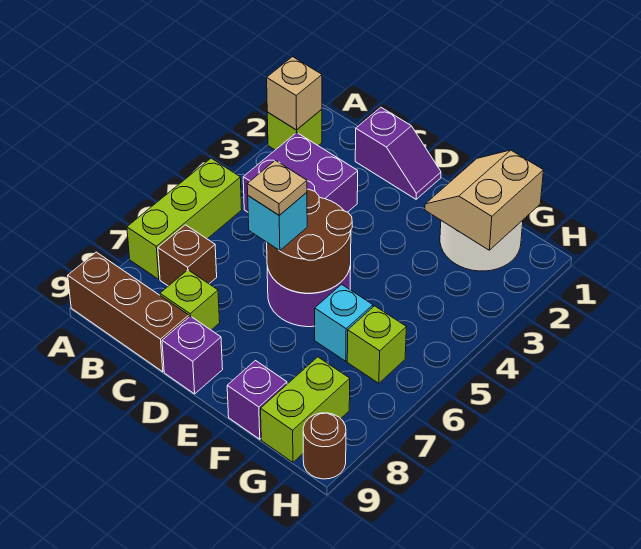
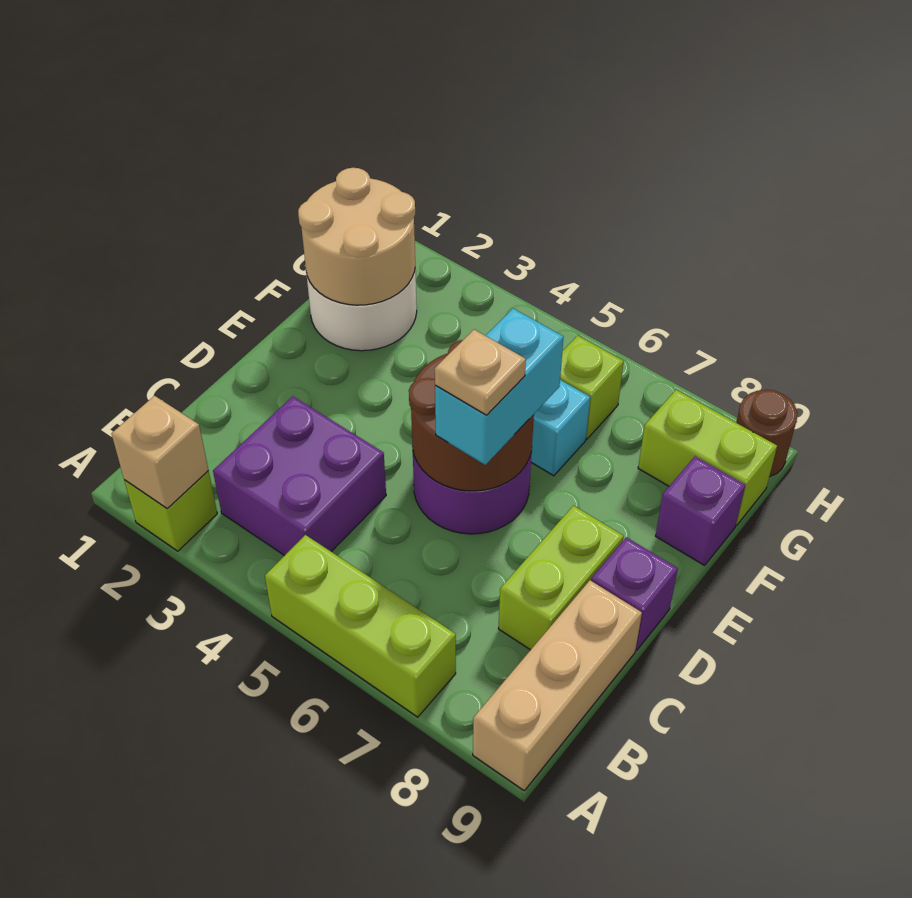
brown brick A9:C9 level 1 -> tan brick A9:C9 level 1
brown brick B7 level 1 -> none
purple slope C1:D1 level 1 top C -> none
lime brick C8 level 1 -> lime brick C8:D8 level 1
cyan brick D6 level 3 -> cyan brick D6:E6 level 3
tan slope F1:G2 level 2 top G -> tan round brick F1:G2 level 2

